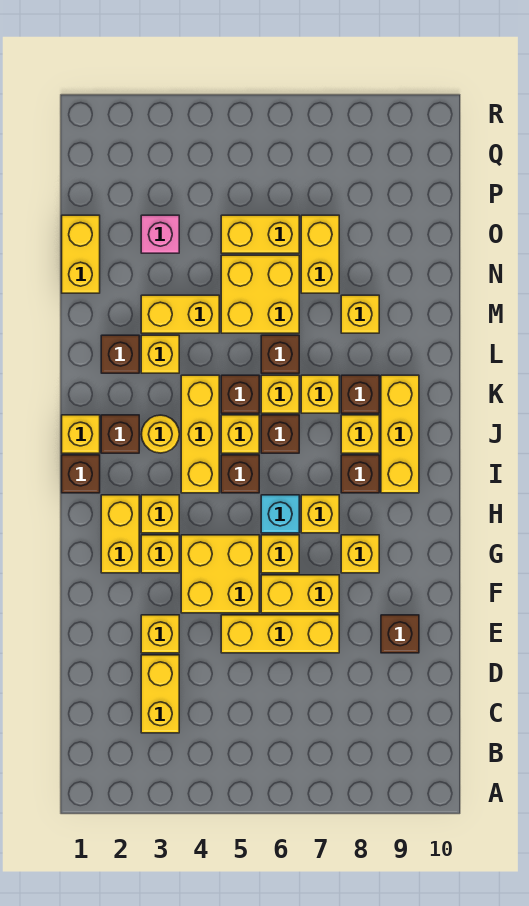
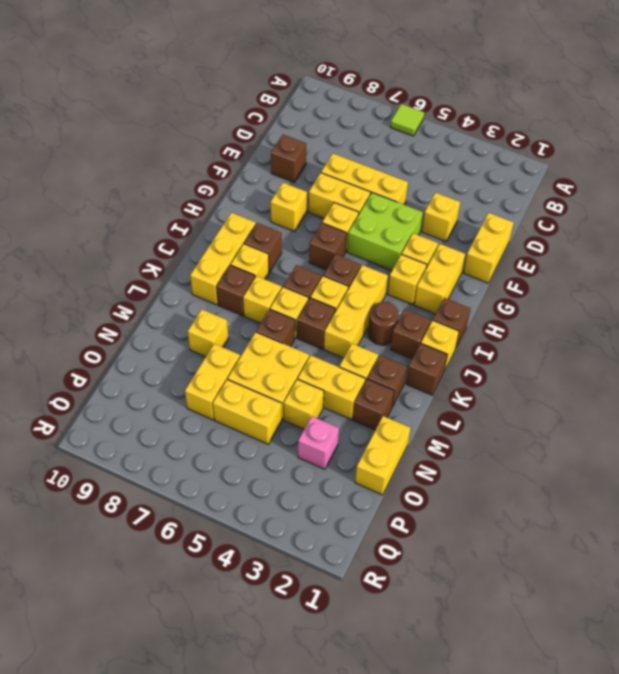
none -> lime tile A6 level 1
yellow brick C3:D3 level 1 -> yellow brick E1:F1 level 1
yellow brick F4:G5 level 1 -> lime brick F4:G5 level 1
cyan brick H6 level 1 -> brown brick H6 level 1
yellow brick H7 level 1 -> yellow brick N4 level 1
yellow round brick J3 level 1 -> brown round brick J3 level 1
none -> brown brick K1 level 1
none -> brown brick M2 level 1

